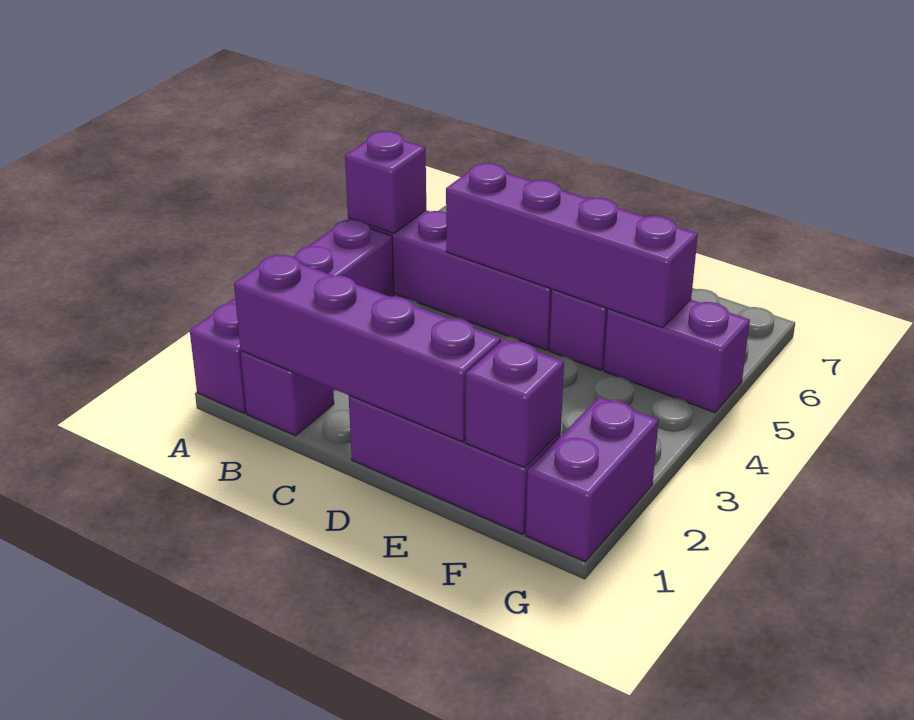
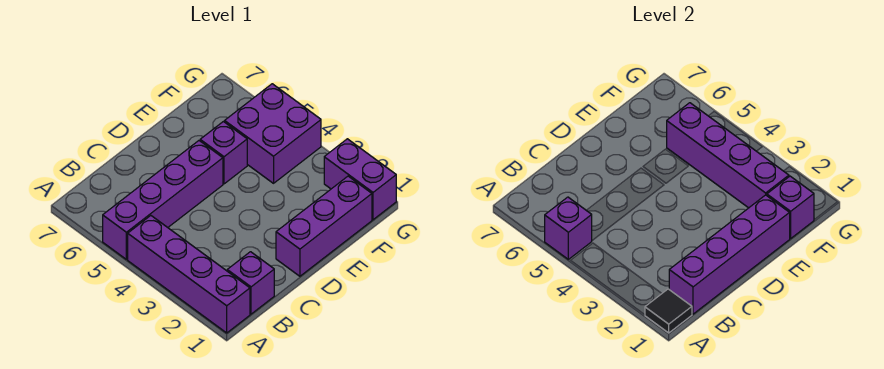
none -> black tile A1 level 2
purple brick C5:F5 level 2 -> purple brick F2:F5 level 2
purple brick F5:G5 level 1 -> purple brick F4:G5 level 1

